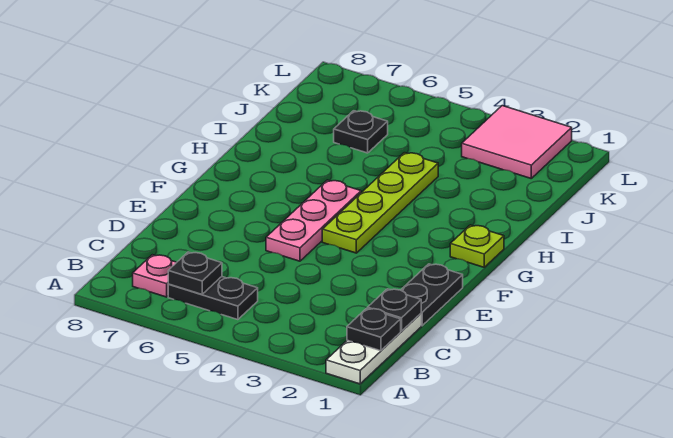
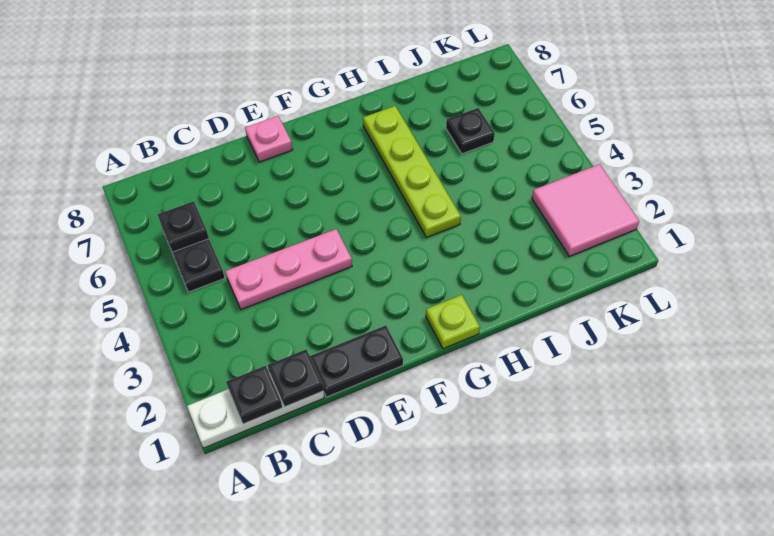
pink plate B7 level 1 -> pink plate E8 level 1
pink plate E5:G5 level 1 -> pink plate C4:E4 level 1
lime plate F4:I4 level 1 -> lime plate H4:H7 level 1

